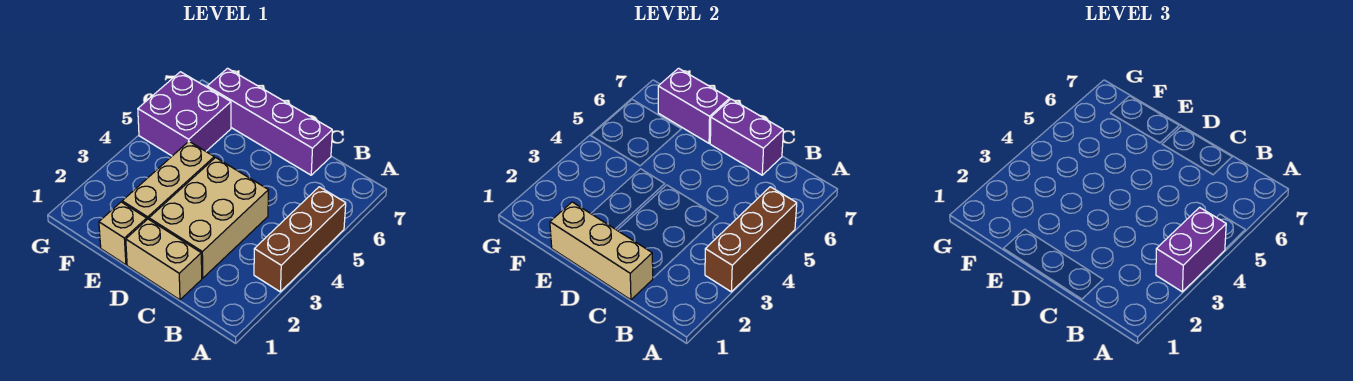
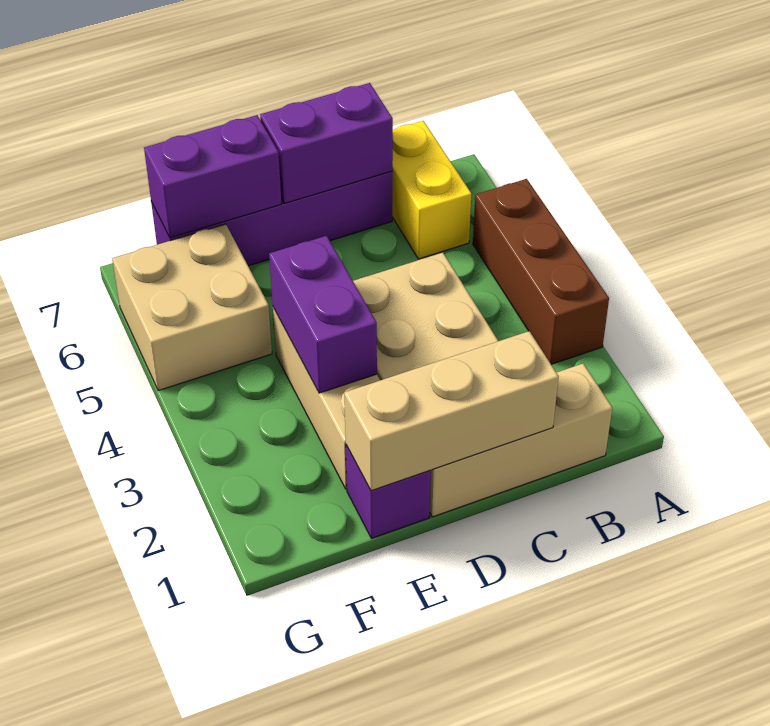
brown brick A3:A5 level 2 -> none
purple brick A3:A4 level 3 -> purple brick E3:E4 level 2
none -> yellow brick B6:B7 level 1
tan brick C1:D1 level 1 -> tan brick B1:D1 level 1
tan brick E1 level 1 -> purple brick E1 level 1
purple brick F5:G6 level 1 -> tan brick F5:G6 level 1

